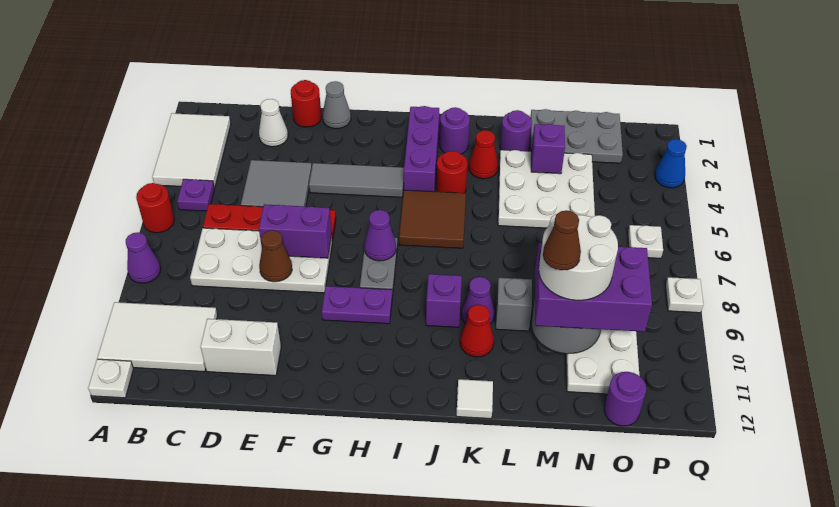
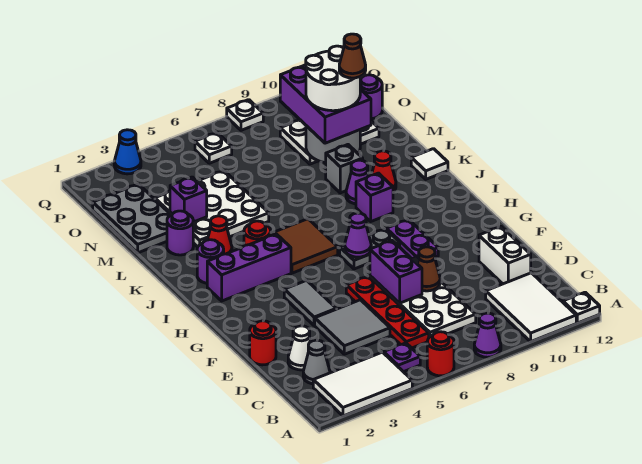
grey cone F1 level 1 -> grey cone C2 level 1
grey tile F4:H4 level 1 -> grey tile F4:G4 level 1

